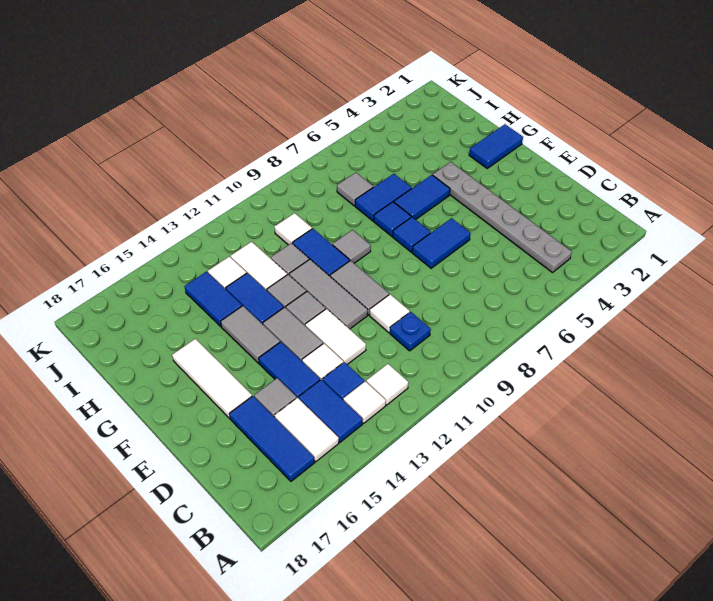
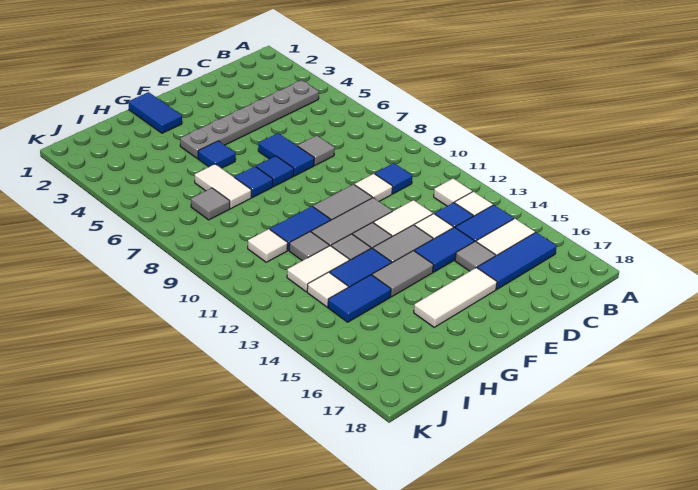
blue plate C10 level 1 -> blue tile C10 level 1
blue tile G5:G6 level 1 -> blue tile G5 level 1
grey tile G9 level 1 -> grey tile D7 level 1
blue tile H6:H7 level 1 -> white tile H6:H7 level 1

